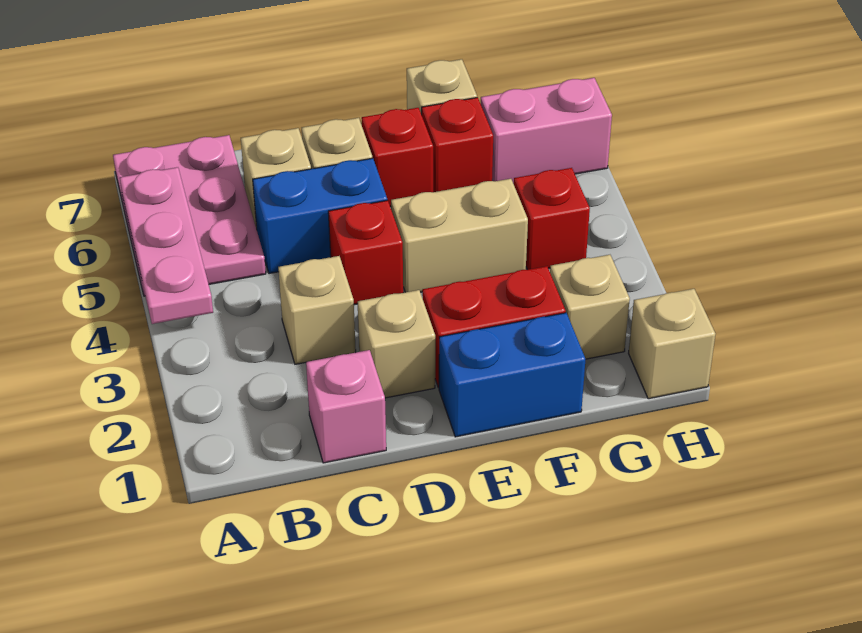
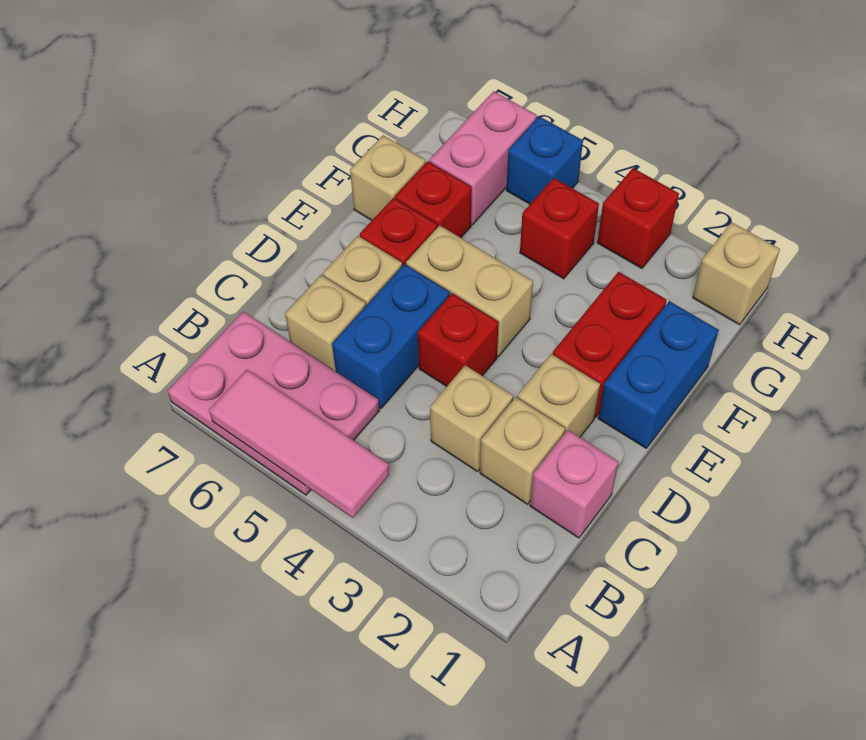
pink plate A4:A6 level 2 -> pink tile A4:A6 level 2
tan brick E4:F4 level 1 -> tan brick E4:E5 level 1
tan brick G2 level 1 -> tan brick C2 level 1
none -> red brick H3 level 1
none -> blue brick H5 level 1

